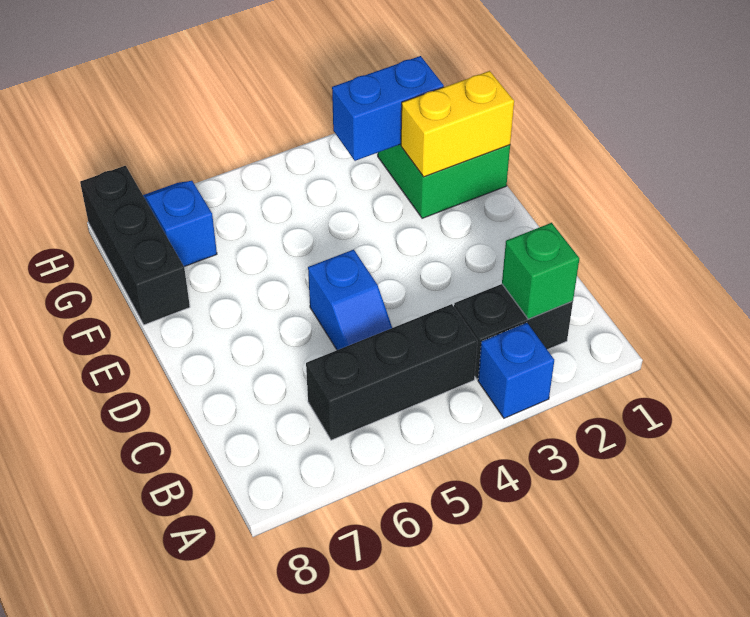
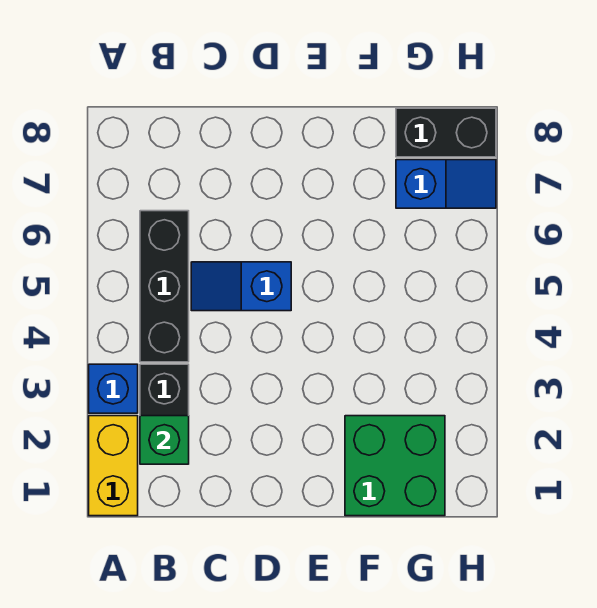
yellow brick F1:F2 level 2 -> yellow brick A1:A2 level 1
black brick F8:H8 level 1 -> black brick G8:H8 level 1
blue brick G2:G3 level 2 -> none

